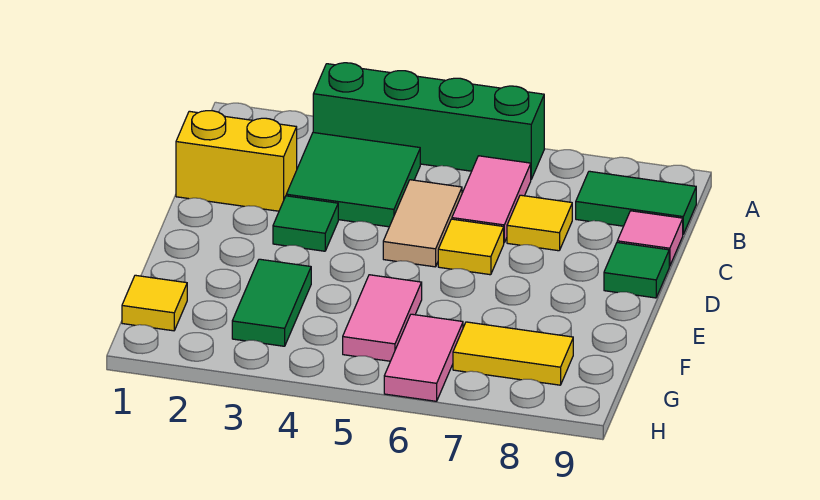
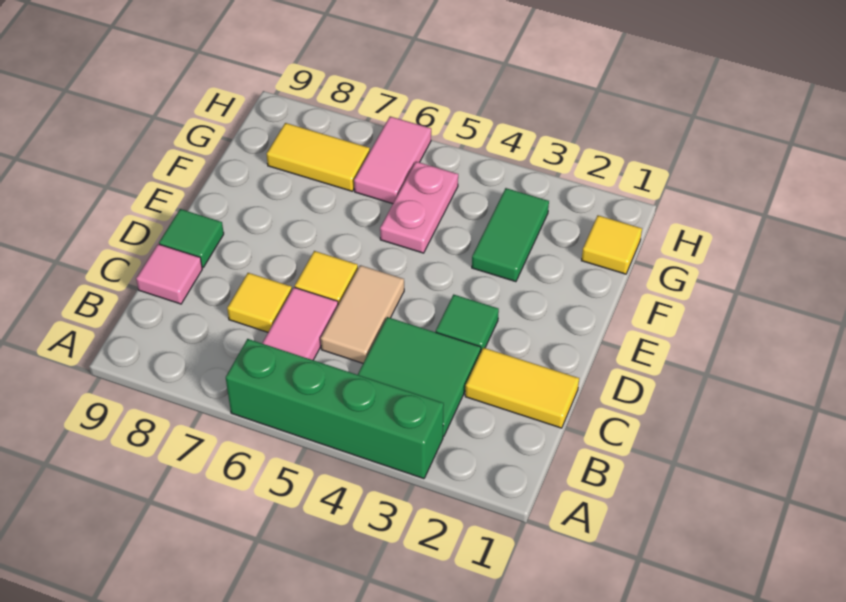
green tile B8:B9 level 1 -> none
yellow brick C1:C2 level 1 -> yellow tile C1:C2 level 1
pink tile F5:G5 level 1 -> pink plate F5:G5 level 1

